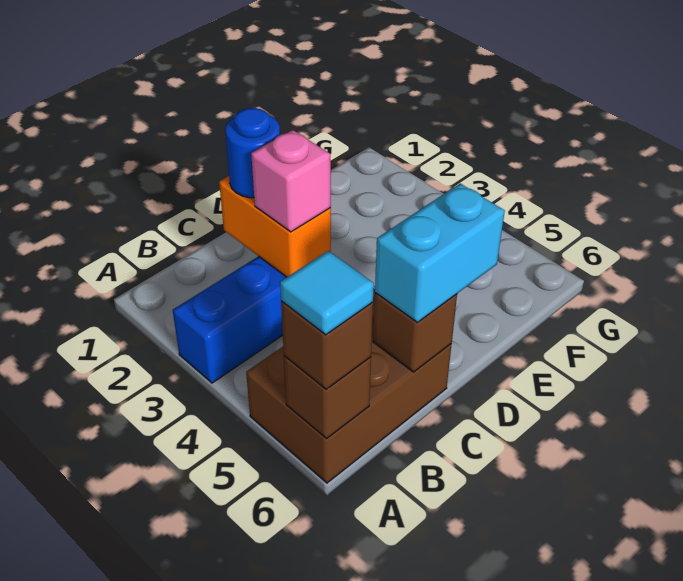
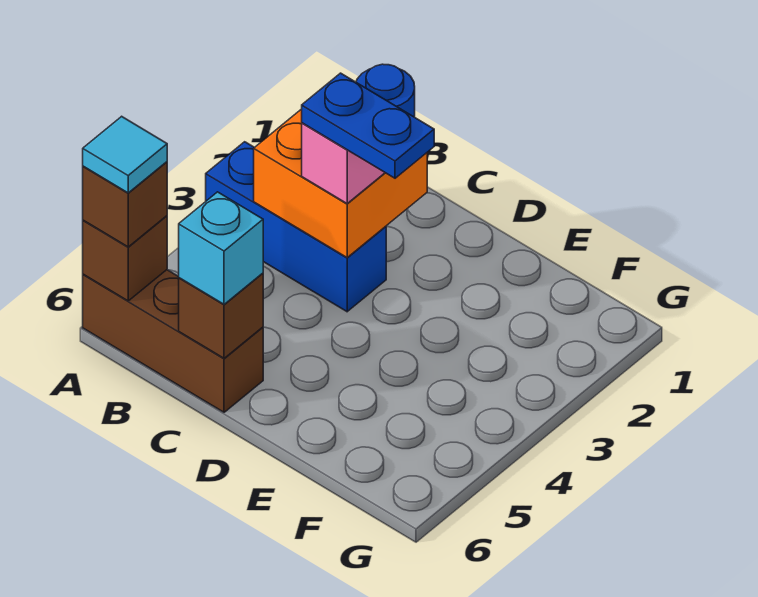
brown brick A5:C6 level 1 -> brown brick A6:C6 level 1
orange brick C2:C3 level 2 -> orange brick B2:C3 level 2
none -> blue plate C3:D3 level 4
cyan brick C6:D6 level 3 -> cyan brick C6 level 3

